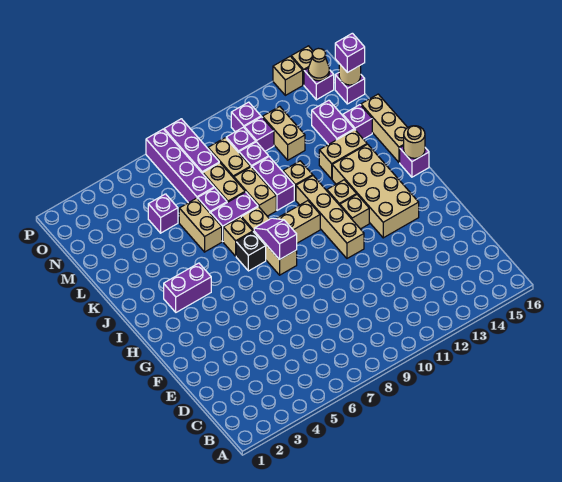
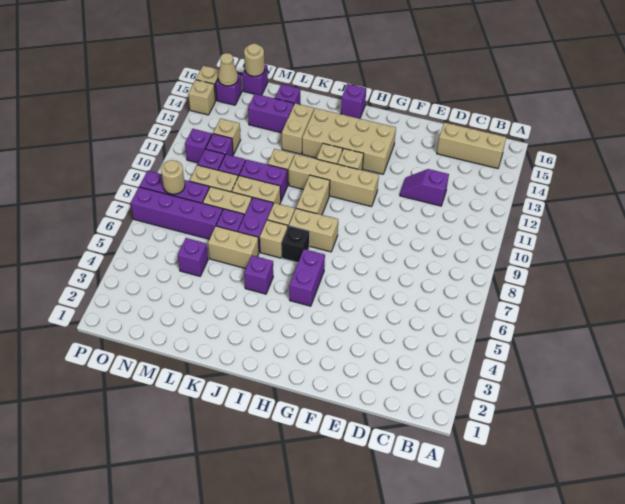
purple slope H8:I8 level 2 top H -> purple slope D12:E12 level 1 top D
purple brick I3:I4 level 1 -> purple brick H5:H6 level 1
tan round brick I16 level 2 -> tan round brick O8 level 2
tan brick J16:L16 level 1 -> tan brick B15:D15 level 1
tan brick M12:N12 level 1 -> tan brick N12 level 1
purple brick N16 level 3 -> purple brick J5 level 1

